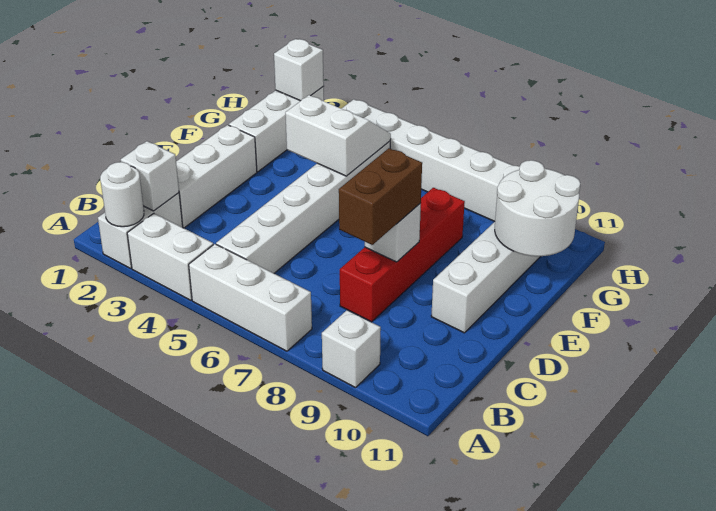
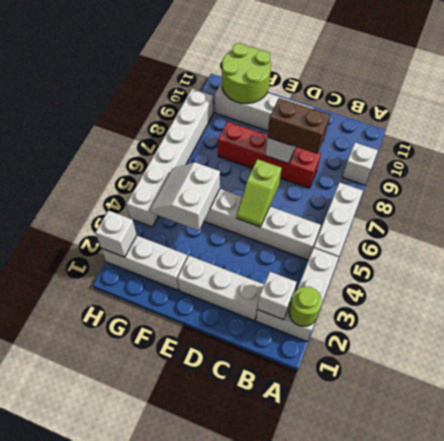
white round brick A2 level 2 -> lime round brick A2 level 2
none -> lime slope D5:D6 level 2 top 6
white round brick F10:G11 level 2 -> lime round brick F10:G11 level 2

